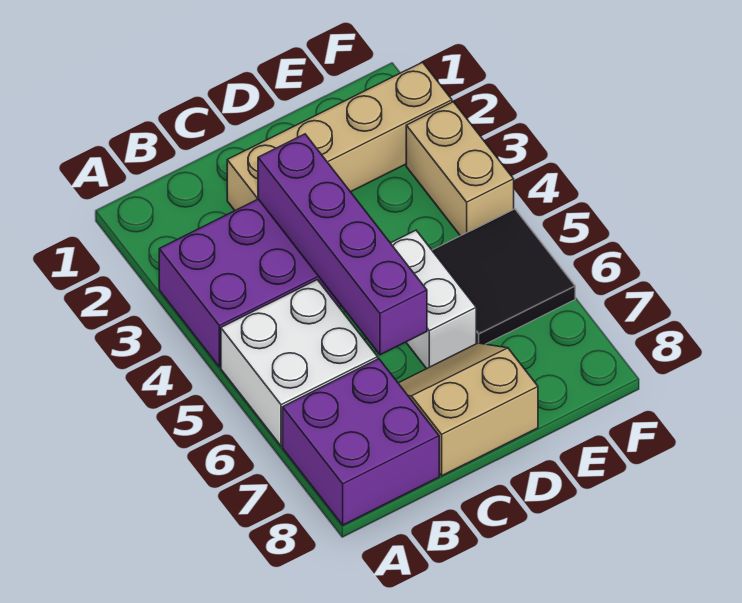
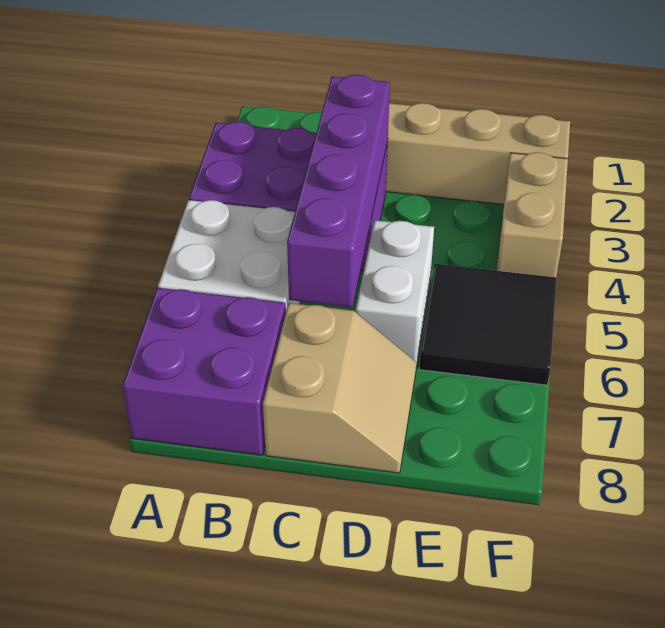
tan slope C7:D8 level 1 top 8 -> tan slope C7:D8 level 1 top C

